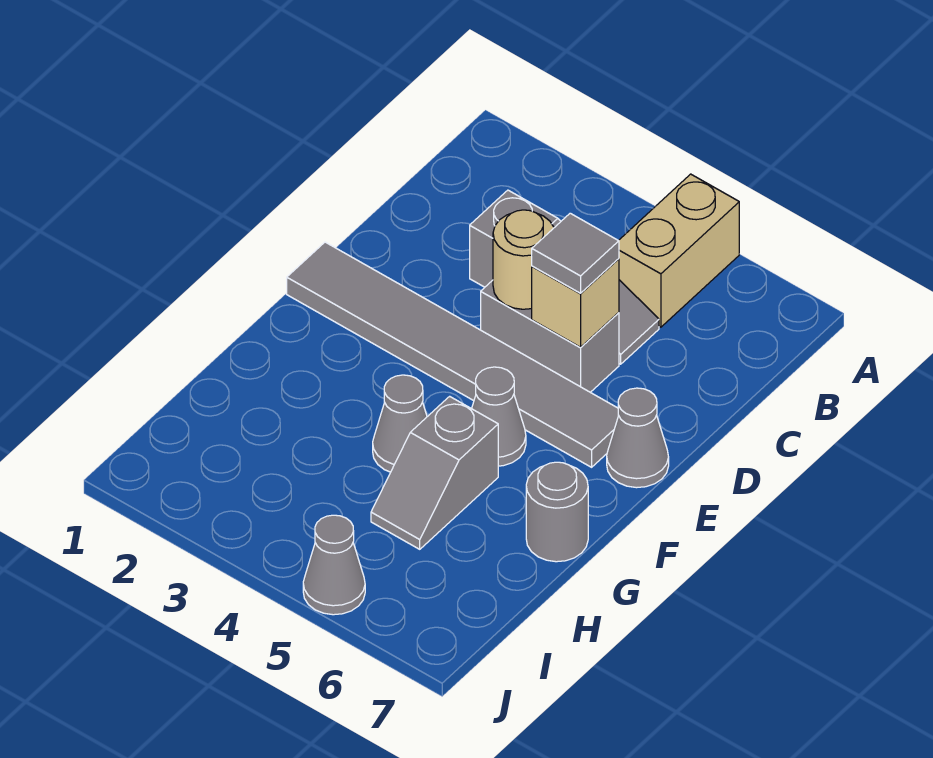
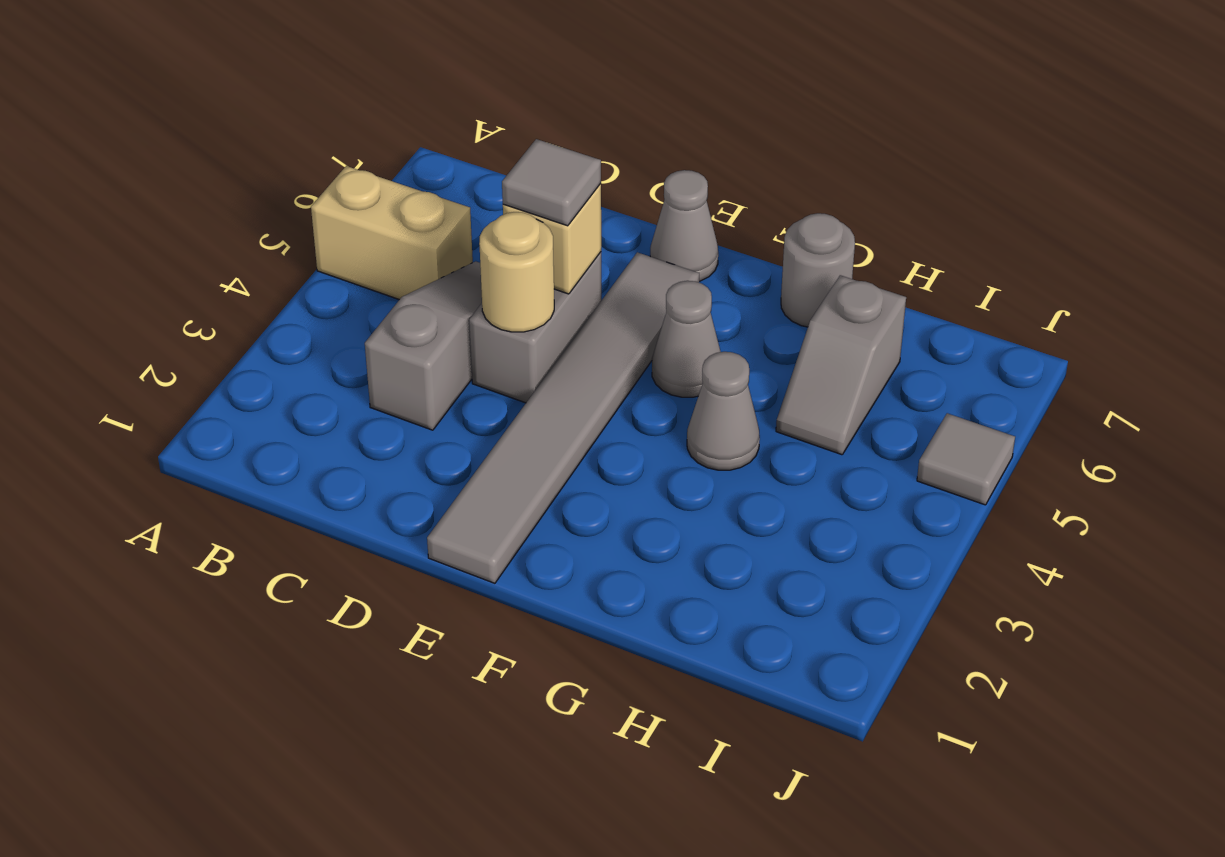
grey slope G5:H5 level 1 top G -> grey slope H5:H6 level 1 top 6
grey cone J5 level 1 -> grey tile J5 level 1

